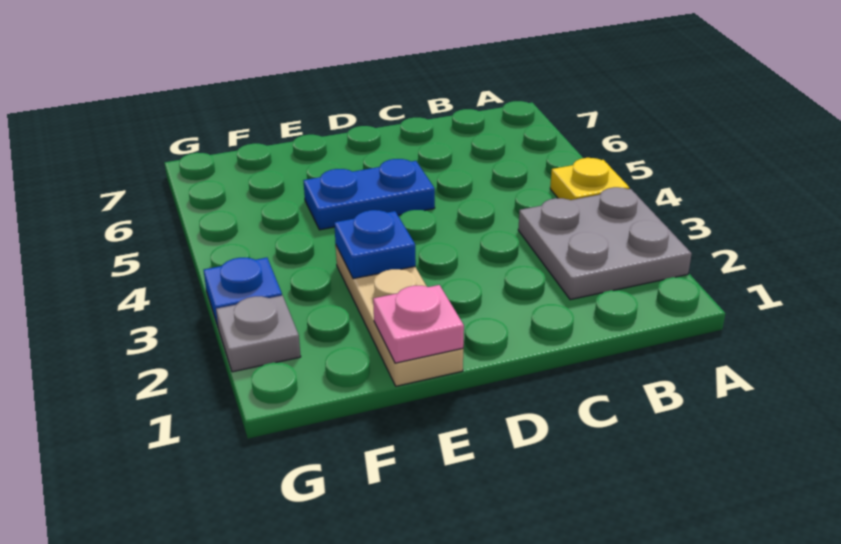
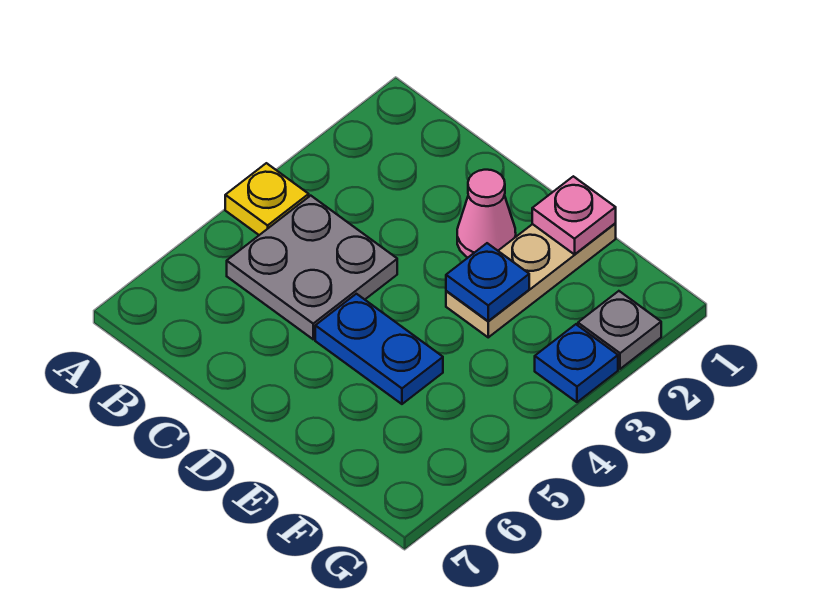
grey plate A2:B3 level 1 -> grey plate B4:C5 level 1
none -> pink cone D2 level 1

